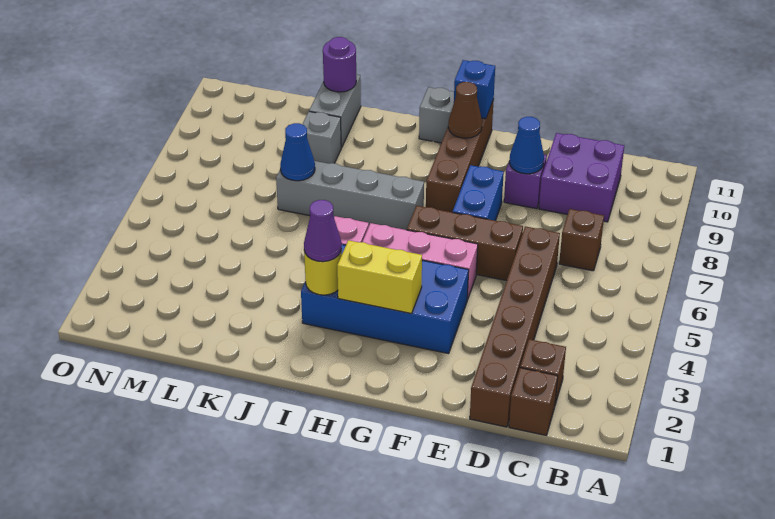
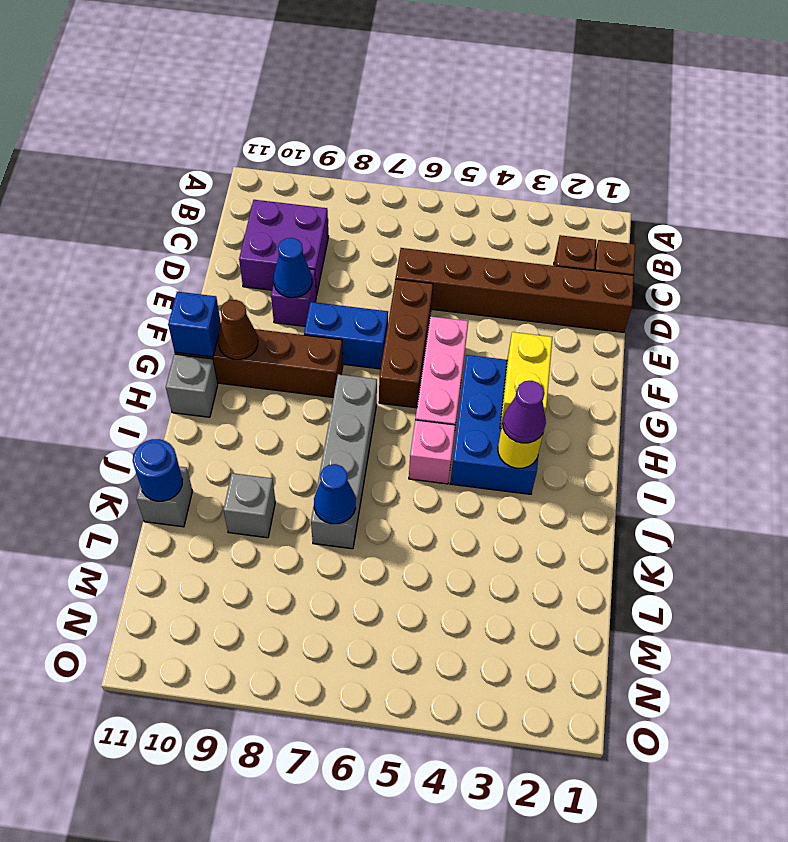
brown brick C7 level 1 -> none
blue brick F3:I4 level 1 -> blue brick G3:I4 level 1
grey brick K10:K11 level 1 -> grey brick K11 level 1
purple round brick K11 level 2 -> blue round brick K11 level 2

